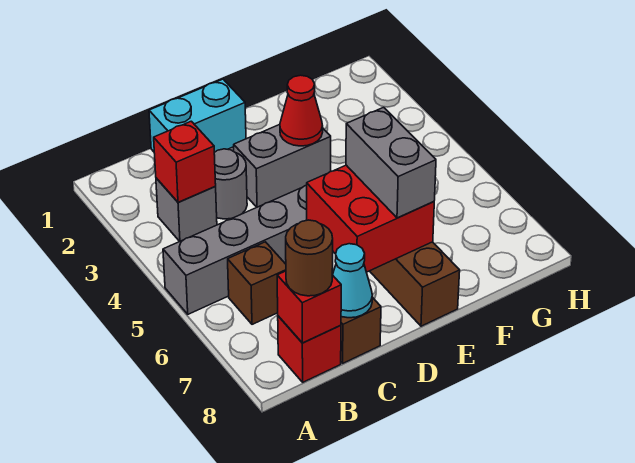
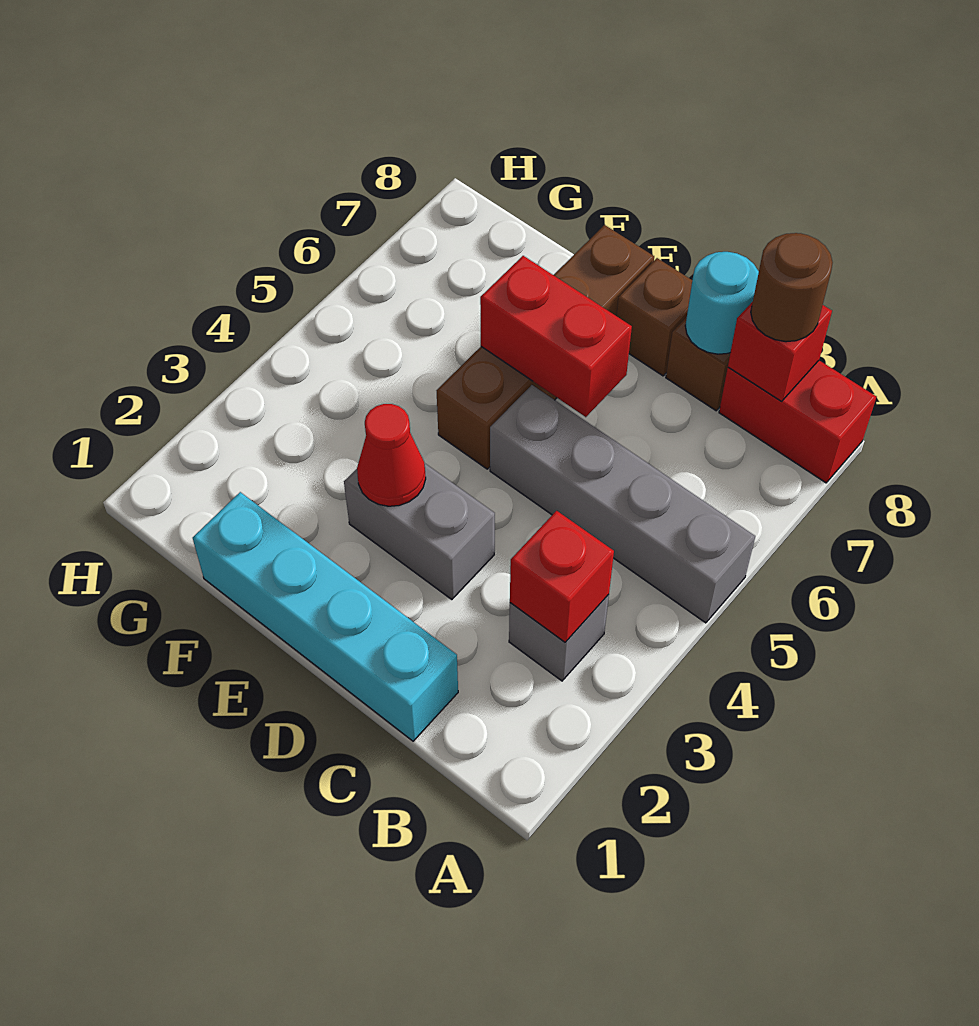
brown brick B6 level 1 -> brown brick D8 level 1
red brick B8 level 1 -> red brick A8:B8 level 1
cyan brick C1:D1 level 1 -> cyan brick C1:F1 level 1
grey round brick C3 level 1 -> none
cyan cone C8 level 2 -> cyan round brick C8 level 2
red brick D6:E7 level 2 -> red brick D6:E6 level 2
grey brick E6:E7 level 3 -> none

